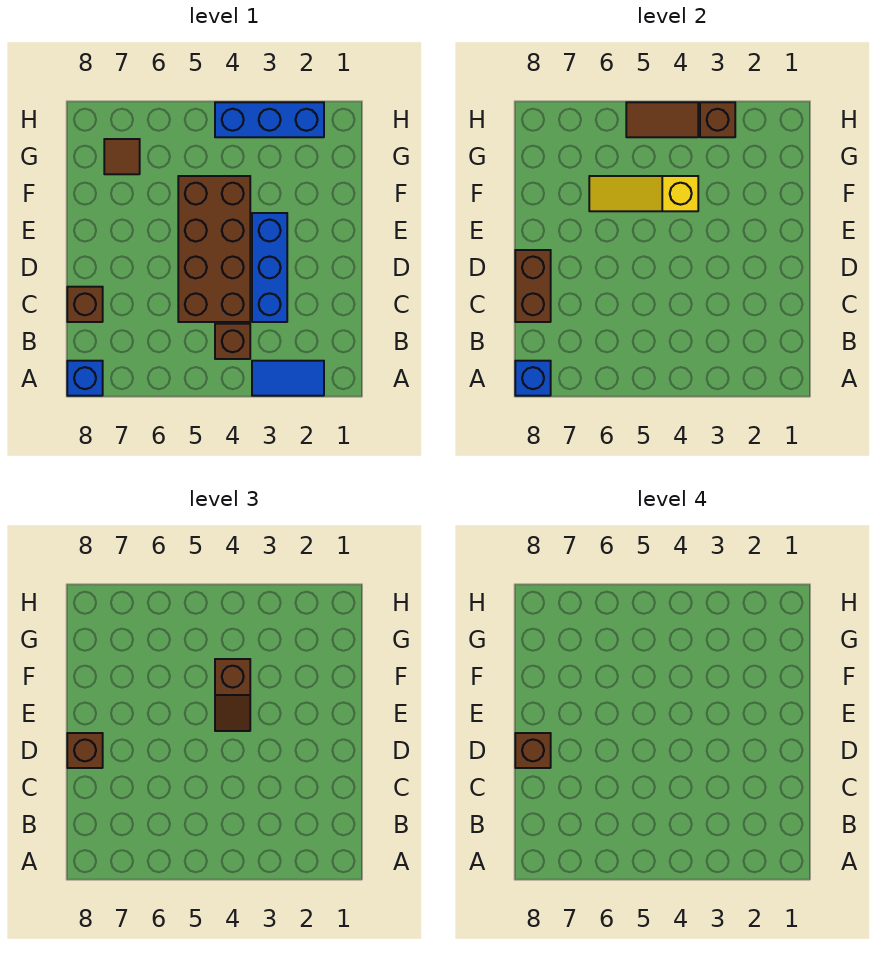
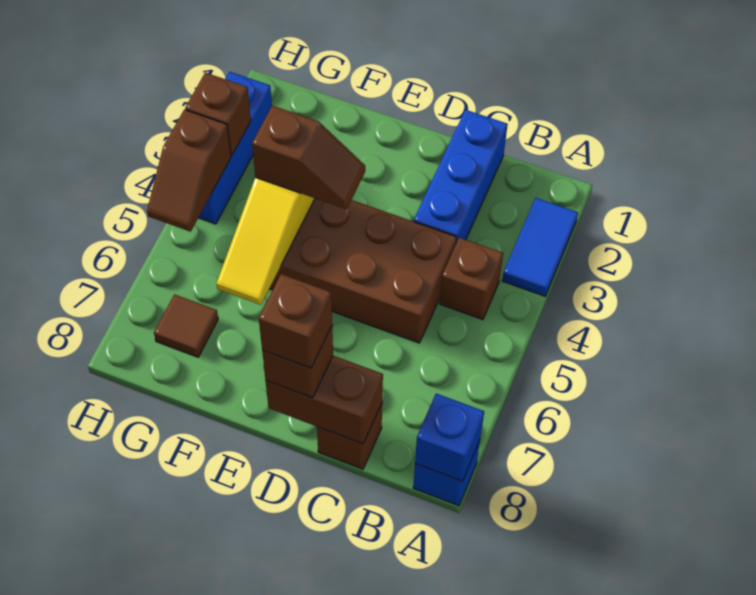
blue brick C3:E3 level 1 -> blue brick C1:C3 level 1
brown tile H4:H5 level 2 -> brown slope H4:H5 level 2 top 4

